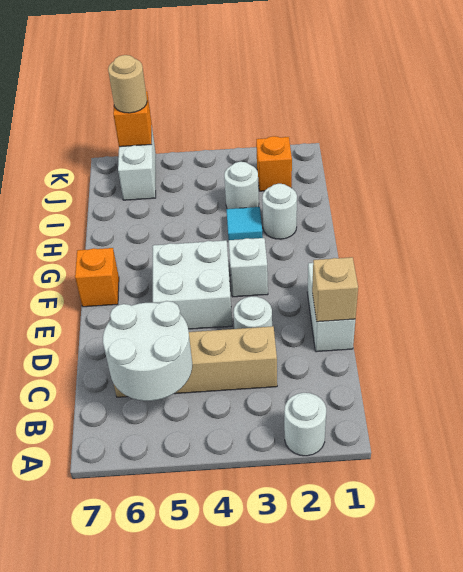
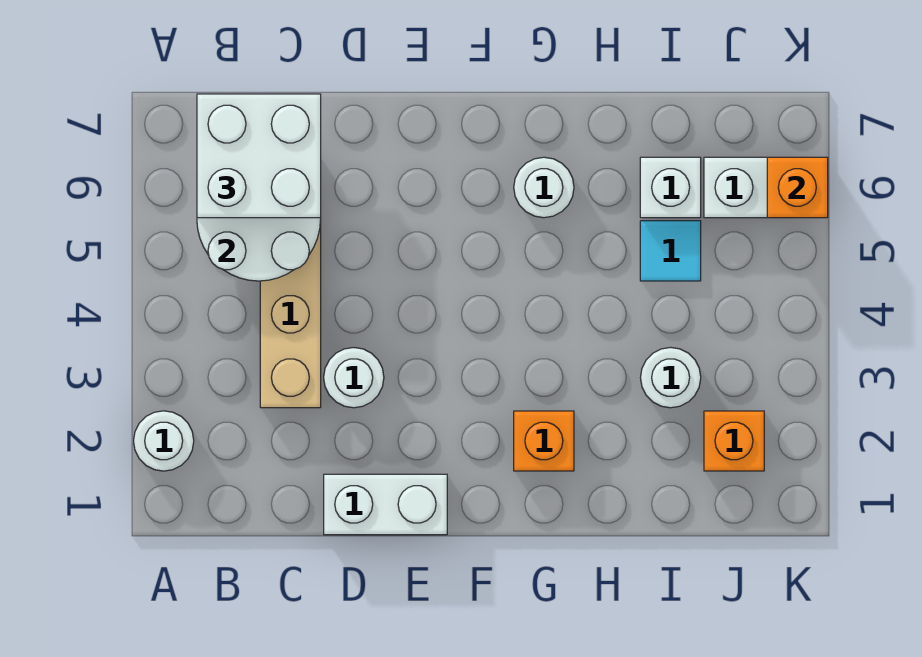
tan brick D1 level 2 -> none
white brick E4:F5 level 1 -> white brick B6:C7 level 3
white brick F3 level 1 -> white brick I6 level 1
orange brick F7 level 1 -> orange brick G2 level 1
white round brick H2 level 1 -> white round brick G6 level 1
cyan tile H3 level 1 -> cyan tile I5 level 1
tan round brick K6 level 3 -> none

